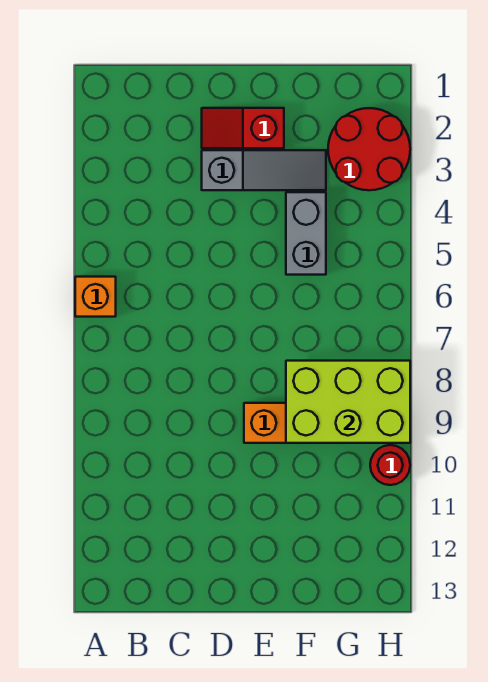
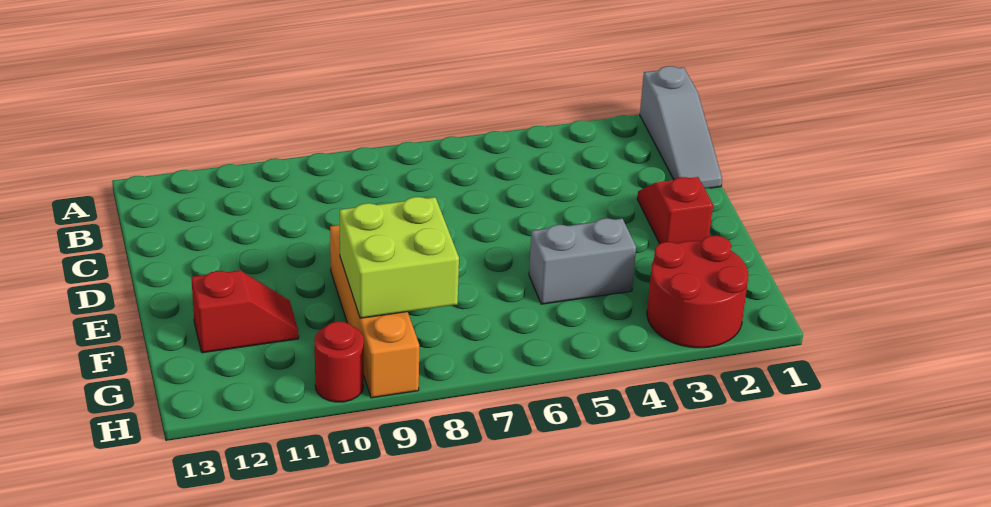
orange brick A6 level 1 -> none
grey slope D3:F3 level 1 top D -> grey slope A1:C1 level 1 top A
lime brick F8:H9 level 2 -> lime brick F8:G9 level 2
none -> red slope F11:F12 level 1 top 12

